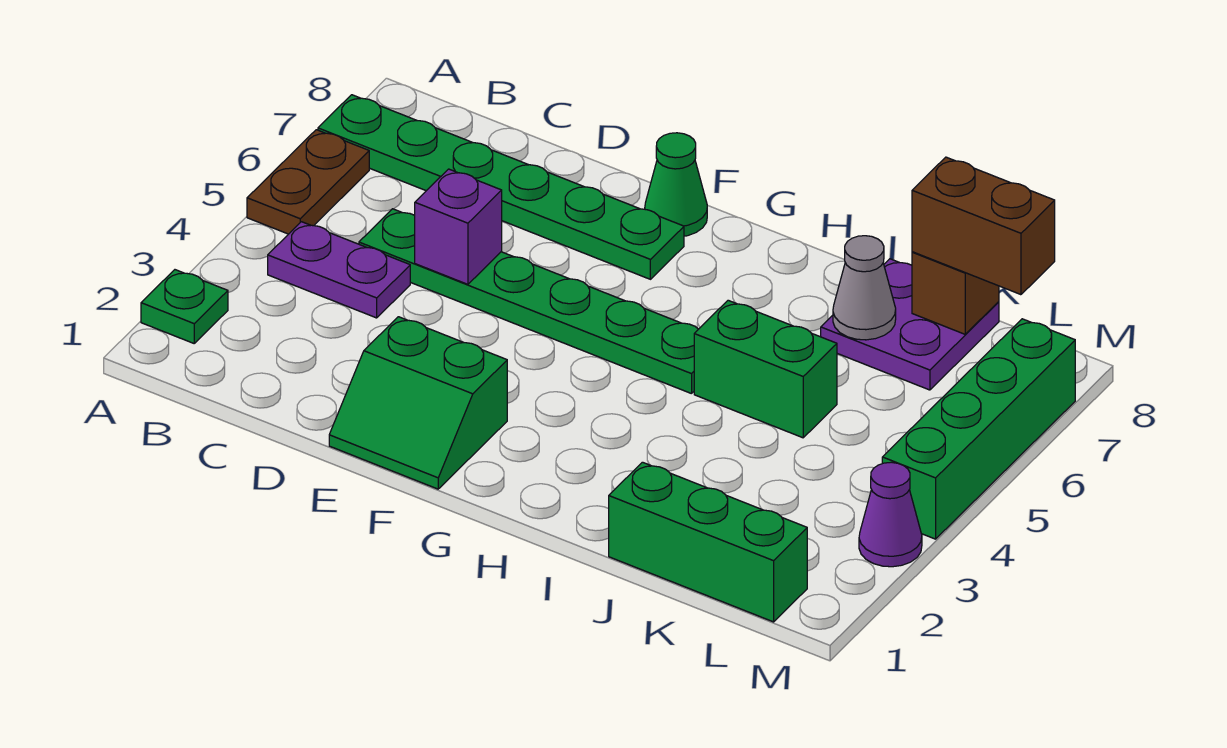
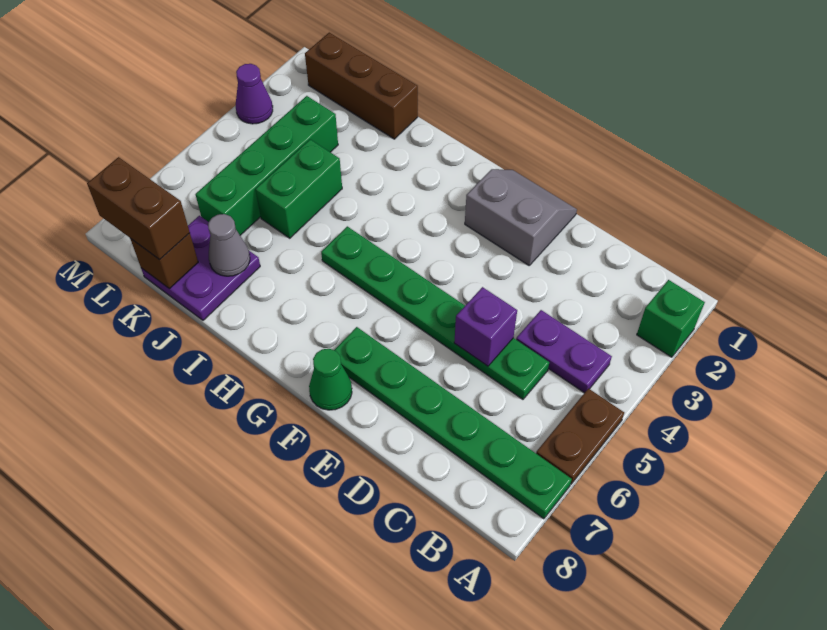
green plate A2 level 1 -> green brick A2 level 1
green slope E1:F2 level 1 top 2 -> grey slope E1:F2 level 1 top 2
green brick I5:J5 level 1 -> green brick J4:J5 level 1
green brick J1:L1 level 1 -> brown brick J1:L1 level 1
green brick M4:M7 level 1 -> green brick K3:K6 level 1

